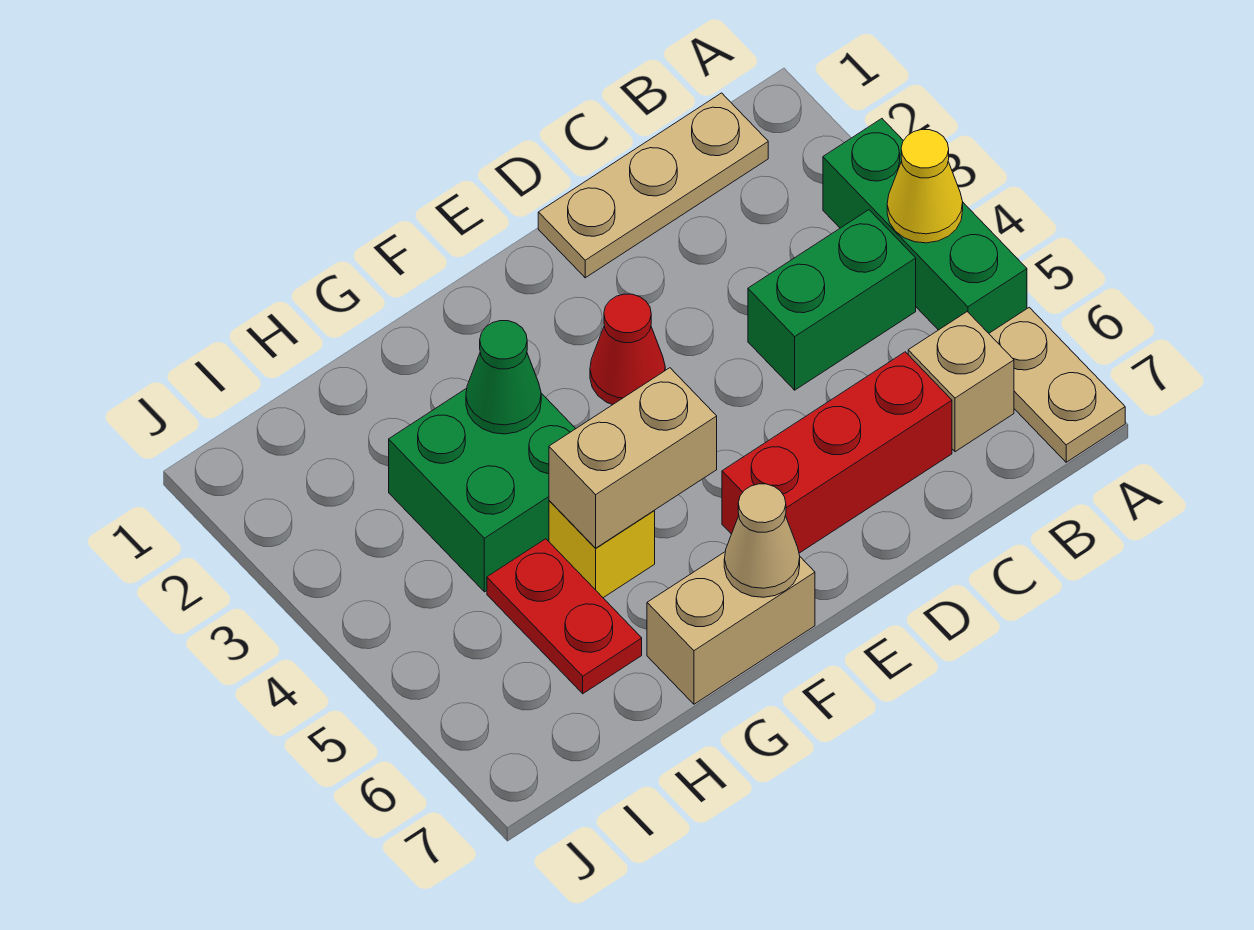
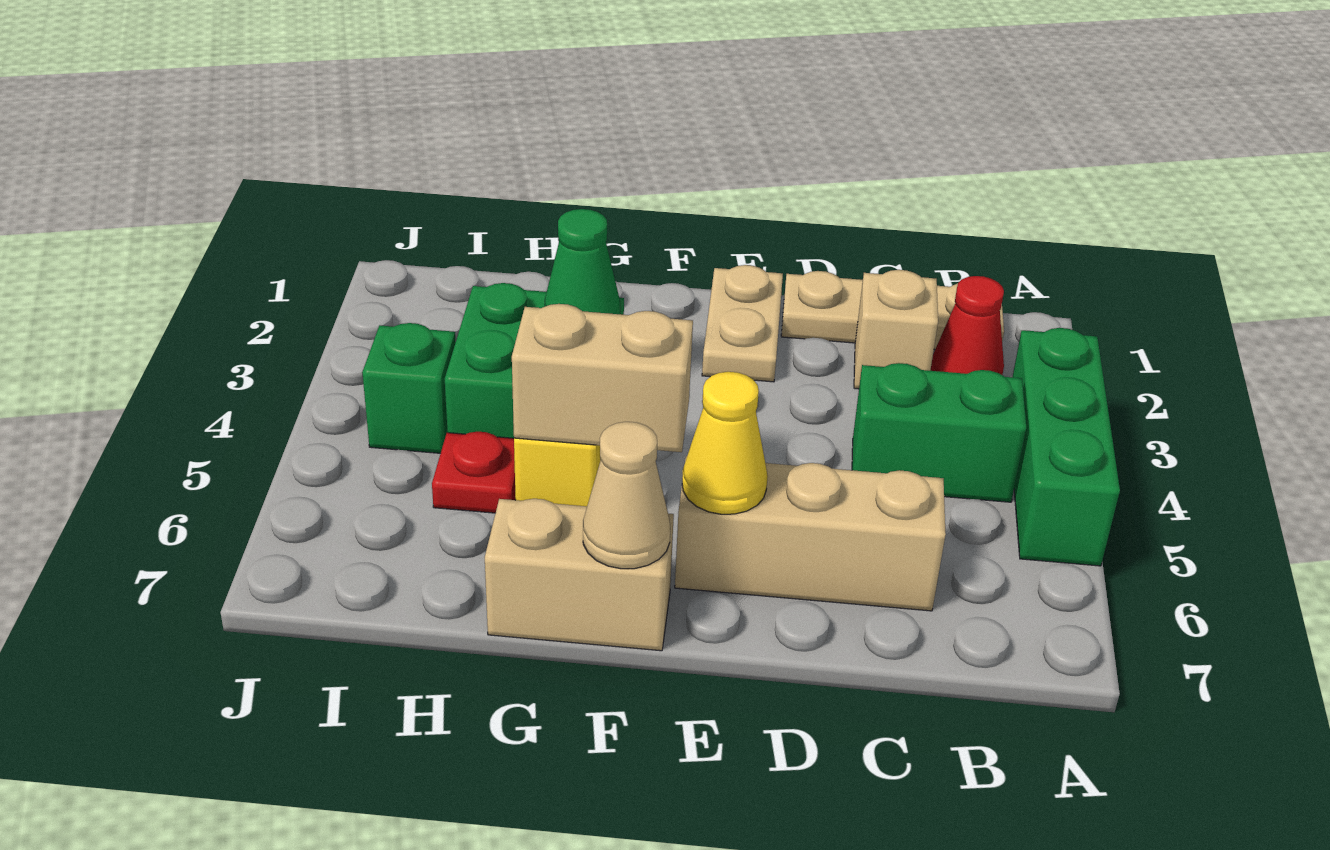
yellow cone A4 level 2 -> yellow cone E6 level 2
tan plate A6:A7 level 1 -> tan plate E1:E2 level 1
tan brick B6 level 1 -> tan brick C2 level 1
red brick C6:E6 level 1 -> tan brick C6:E6 level 1
red cone E3 level 1 -> red cone B2 level 1
red plate H5:H6 level 1 -> red plate H5 level 1
none -> green brick I4 level 1

